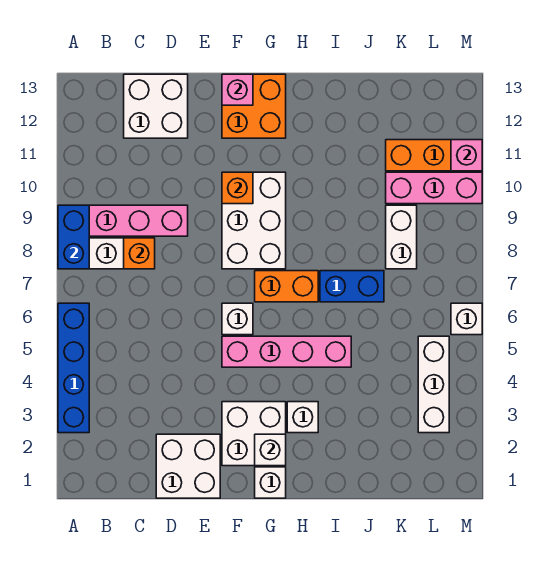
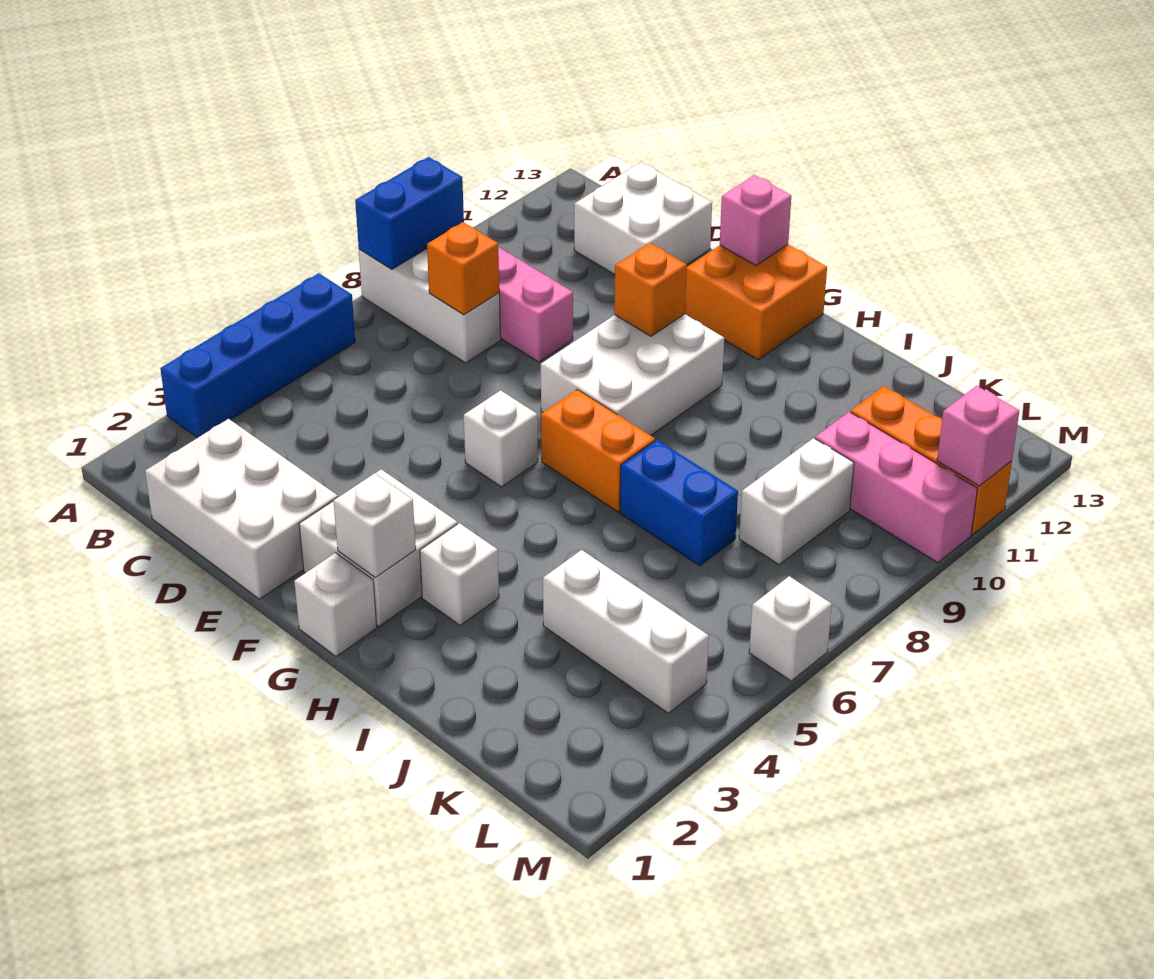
white brick D1:E2 level 1 -> white brick C1:E2 level 1
pink brick F5:I5 level 1 -> none
white brick L3:L5 level 1 -> white brick J4:L4 level 1

